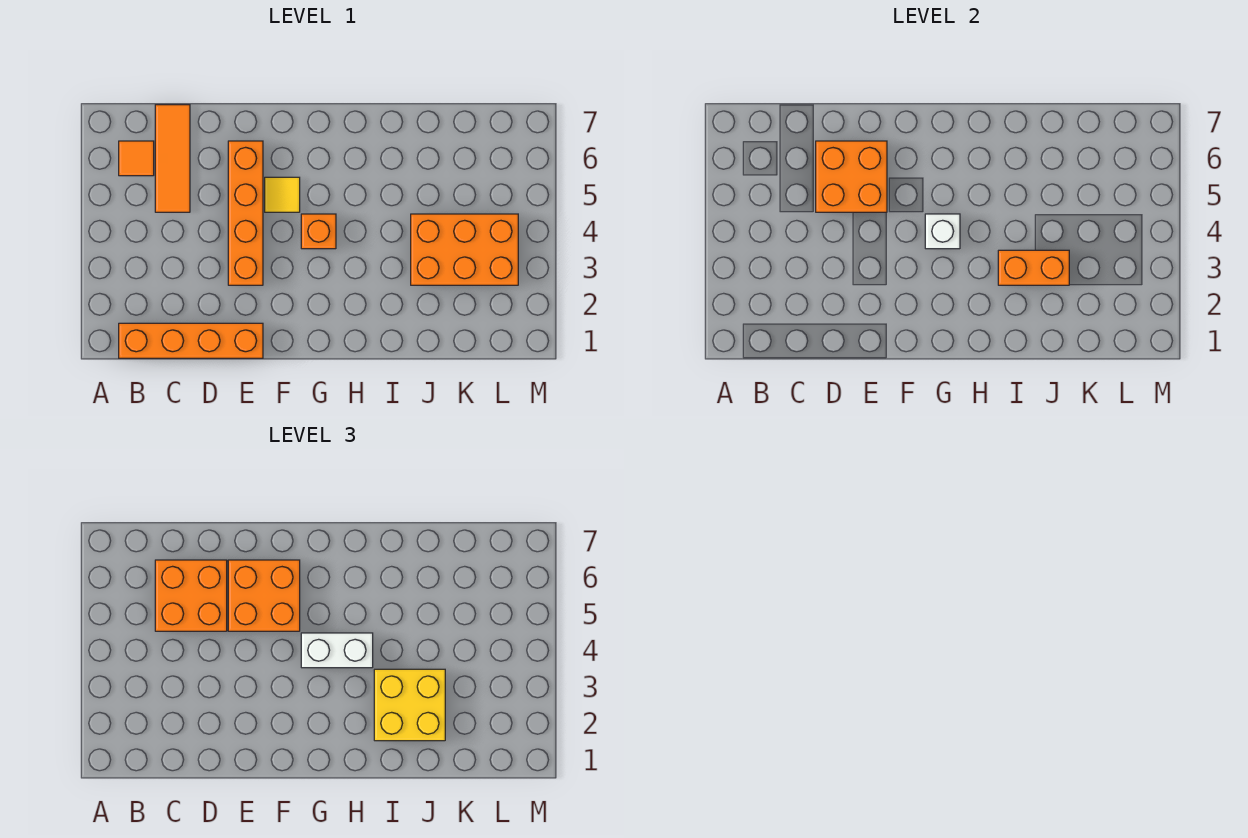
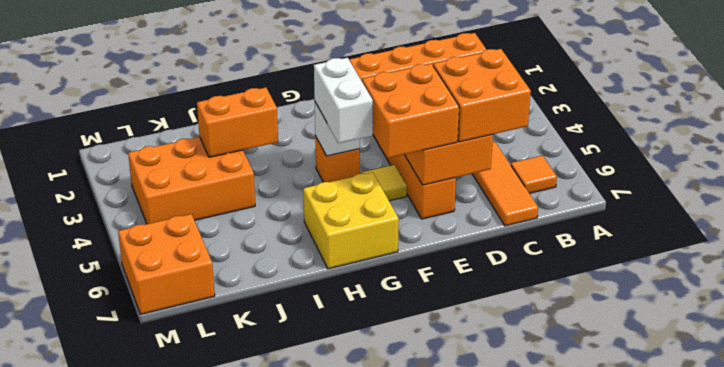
white brick G4:H4 level 3 -> white brick G4:G5 level 3
yellow brick I2:J3 level 3 -> yellow brick G6:H7 level 1
none -> orange brick L6:M7 level 1

